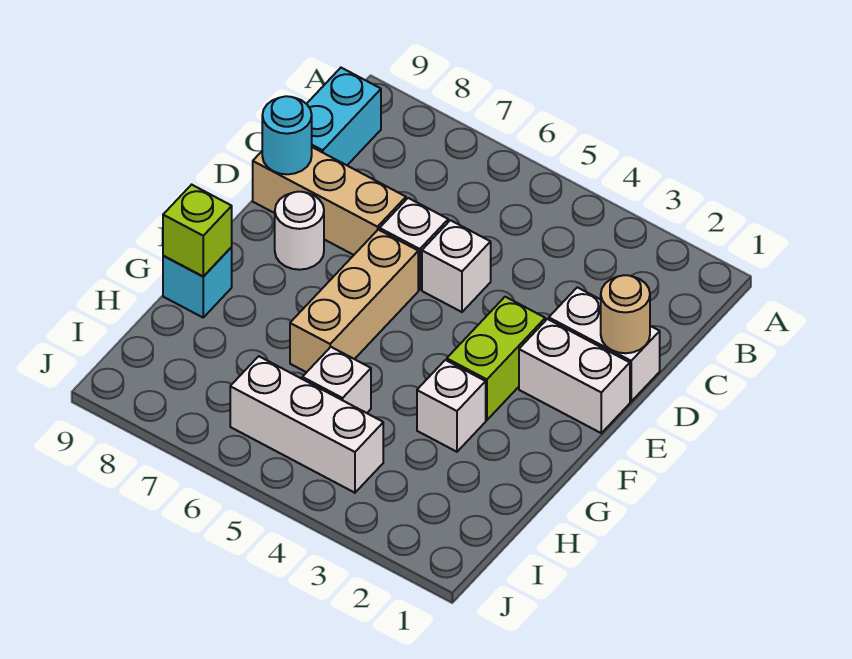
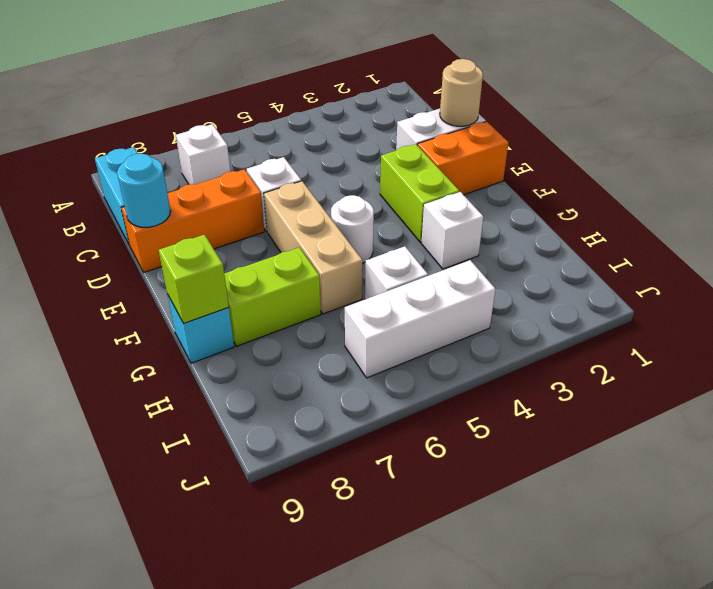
white brick D5 level 1 -> white brick B7 level 1
tan brick D7:D9 level 1 -> orange brick D7:D9 level 1
white brick E1:E2 level 1 -> orange brick E1:E2 level 1
white round brick E8 level 1 -> white round brick F5 level 1
none -> lime brick G7:G8 level 1

